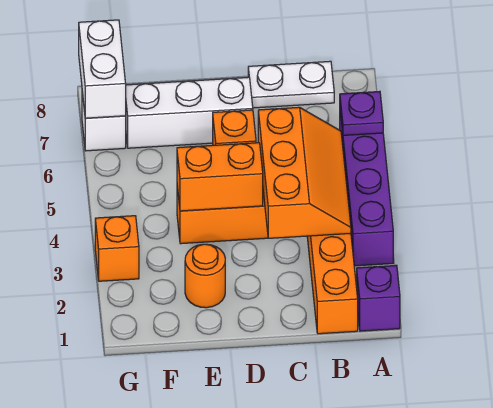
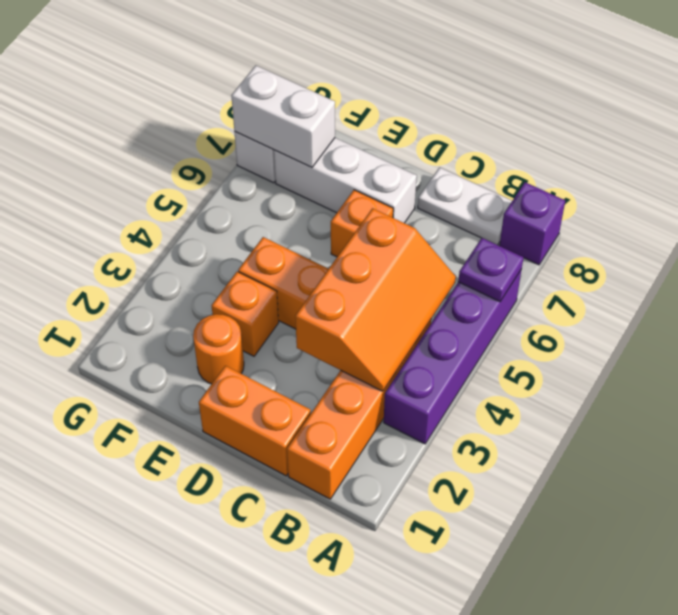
purple brick A1 level 1 -> purple brick A8 level 1
orange brick D4:E4 level 2 -> orange brick C1:D1 level 1
orange brick G3 level 1 -> orange brick E3 level 1
white brick G7:G8 level 2 -> white brick F7:G7 level 2

